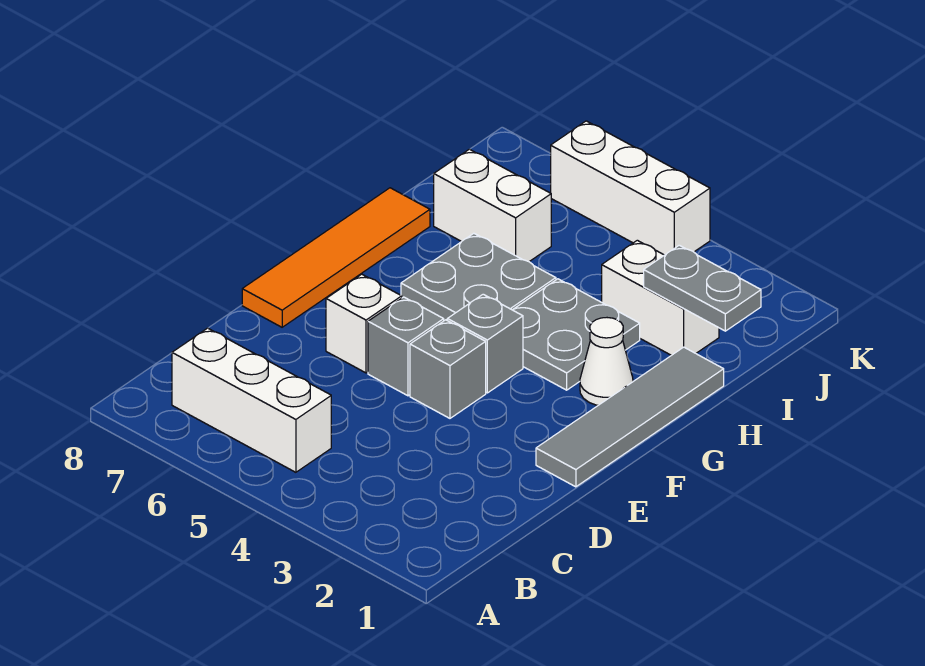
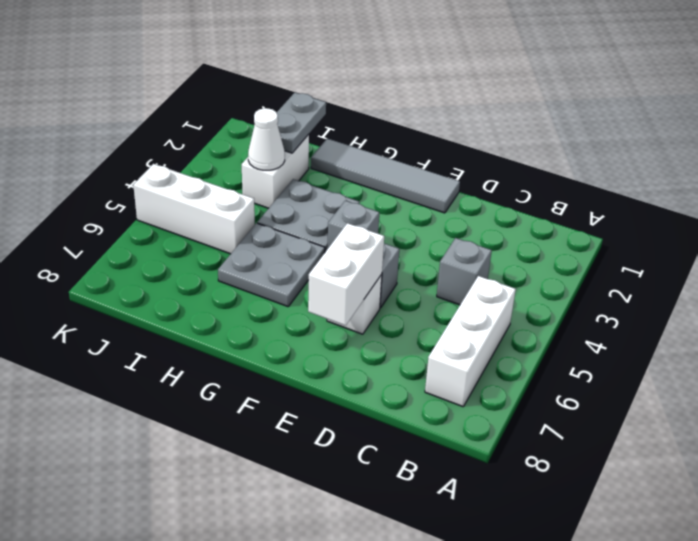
grey brick E4 level 1 -> grey brick C4 level 1
orange tile E8:H8 level 1 -> none
white cone G2 level 1 -> white cone I3 level 2
white brick I6:I7 level 1 -> white brick E6:E7 level 2
white brick K4:K6 level 1 -> white brick I5:K5 level 1

